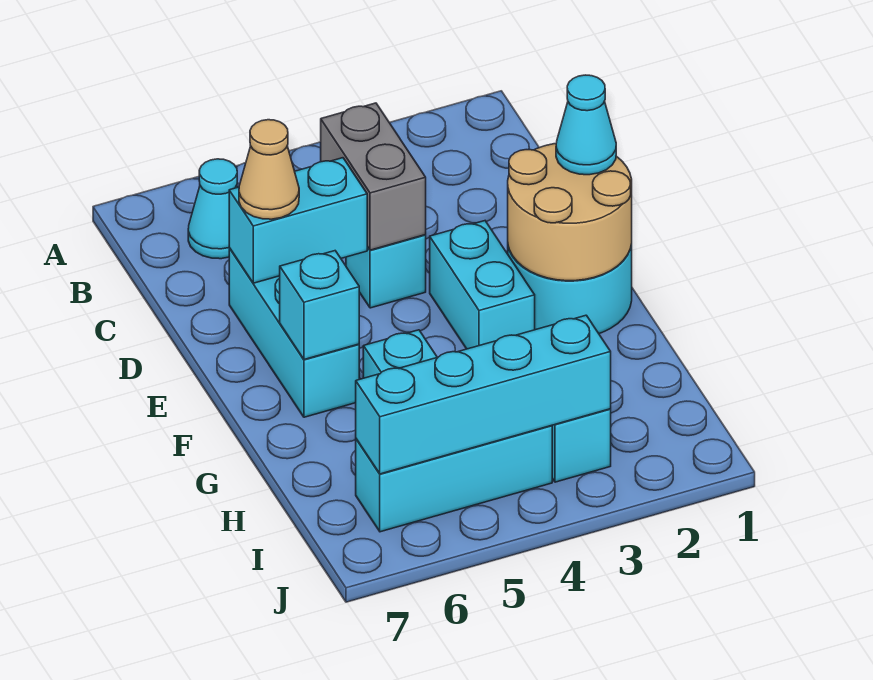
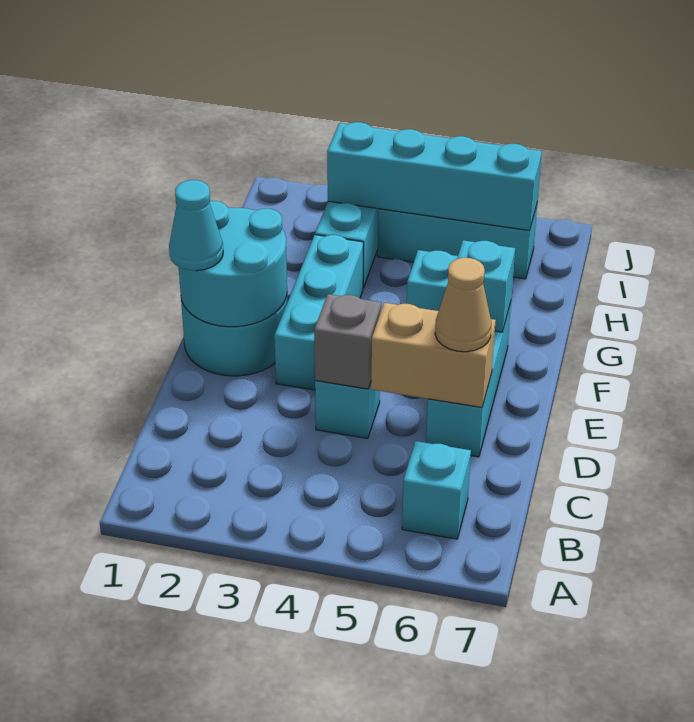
cyan cone B6 level 1 -> cyan brick B6 level 1
grey brick C4:D4 level 2 -> grey brick D4 level 2
cyan brick D5:D6 level 2 -> tan brick D5:D6 level 2
tan round brick E1:F2 level 2 -> cyan round brick E1:F2 level 2
cyan brick E3:F3 level 1 -> cyan brick E3:G3 level 1

